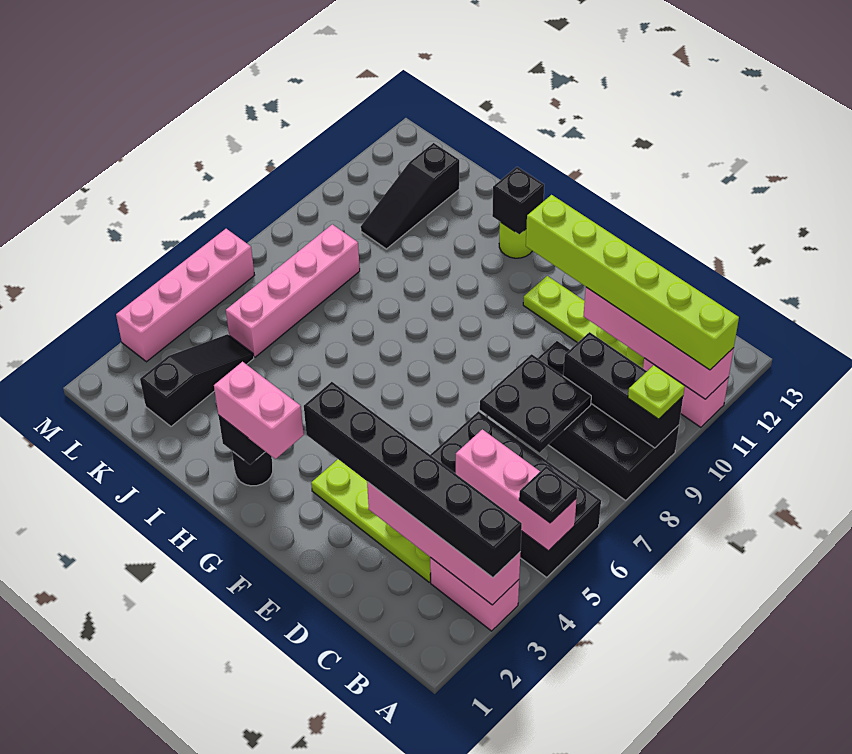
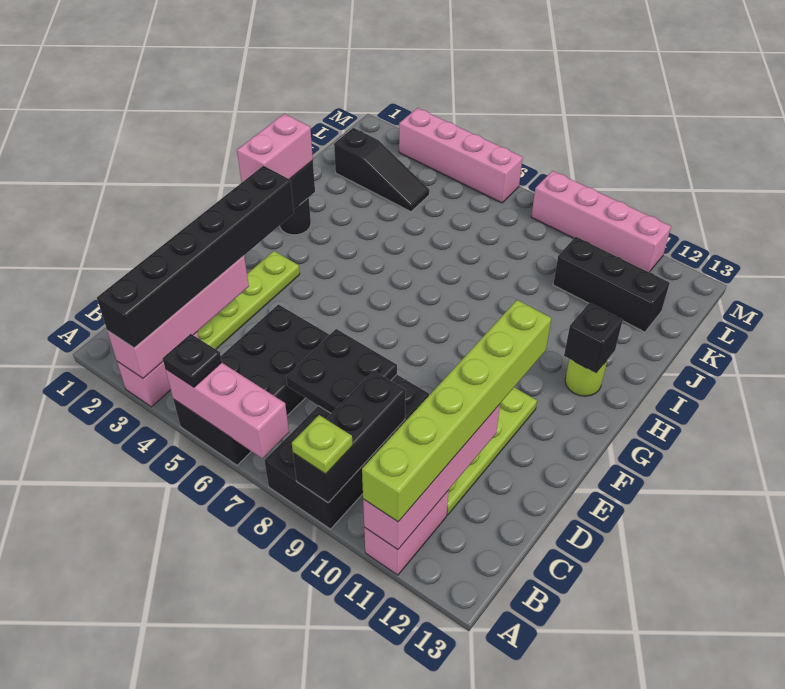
pink brick A5:C5 level 2 -> pink brick A5:A7 level 2
pink brick K5:K8 level 1 -> pink brick M8:M11 level 1
black slope K10:K12 level 1 top 12 -> black brick K10:K12 level 1

